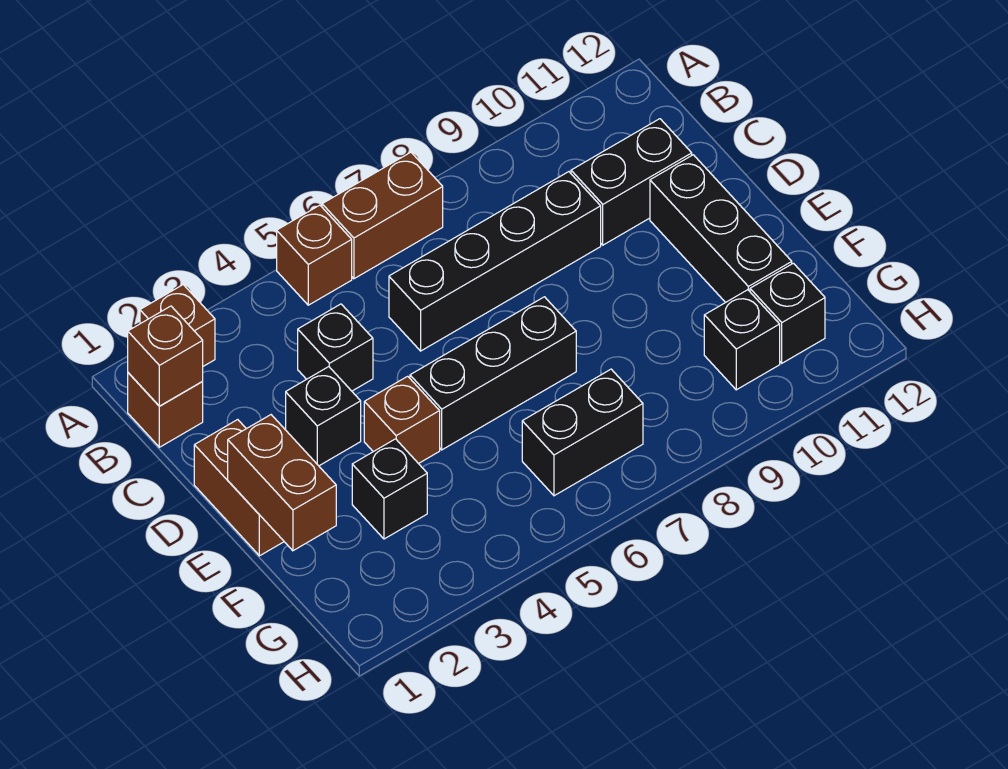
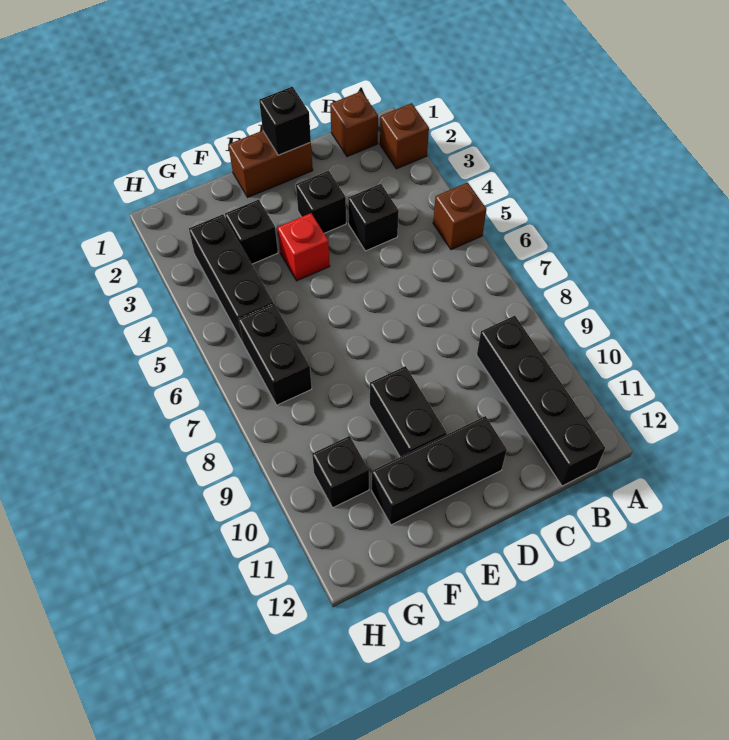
brown brick A6:A7 level 1 -> none
brown brick B1 level 2 -> none
black brick C6:C9 level 1 -> black brick B9:B12 level 1
black brick C10:C11 level 1 -> black brick E9:E10 level 1
brown brick E1:F1 level 2 -> none
brown brick E4 level 1 -> red brick E4 level 1
black brick E5:E7 level 1 -> black brick G3:G5 level 1
black brick G11 level 1 -> black brick D1 level 2

